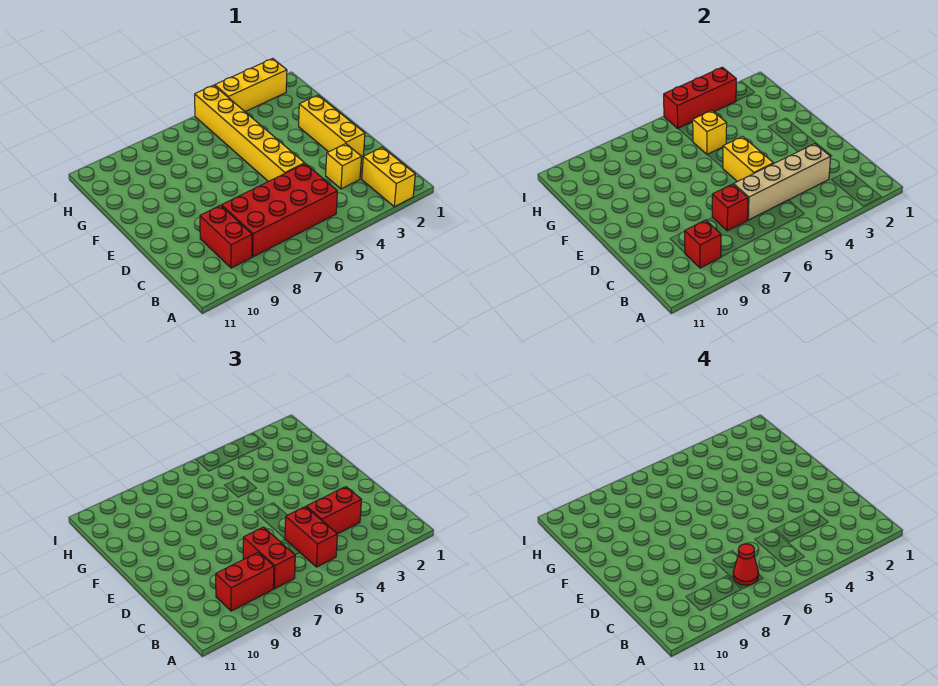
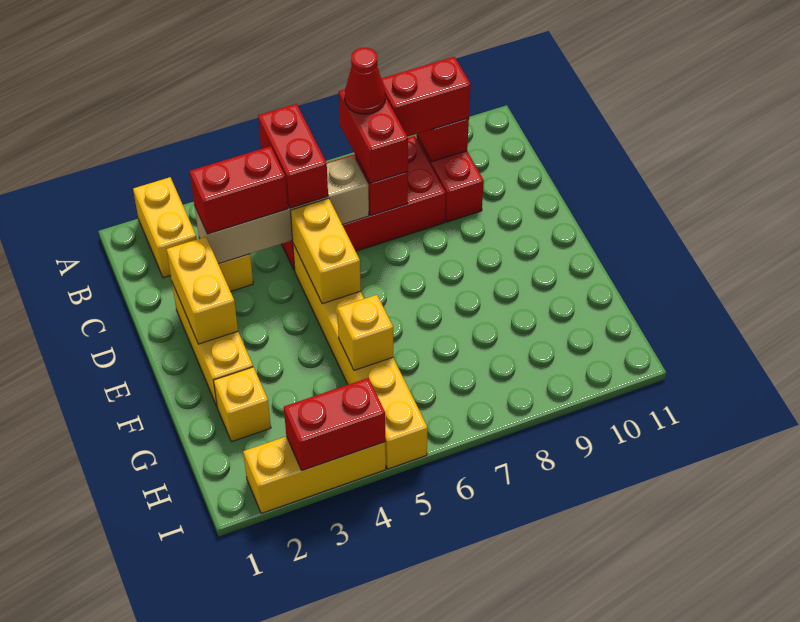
none -> yellow brick D2:E2 level 2
none -> yellow brick G2 level 1
red brick I3:I5 level 2 -> red brick I3:I4 level 2

